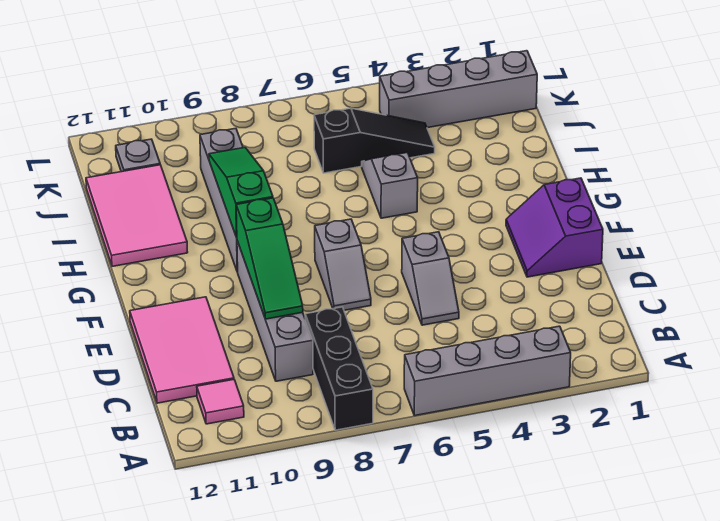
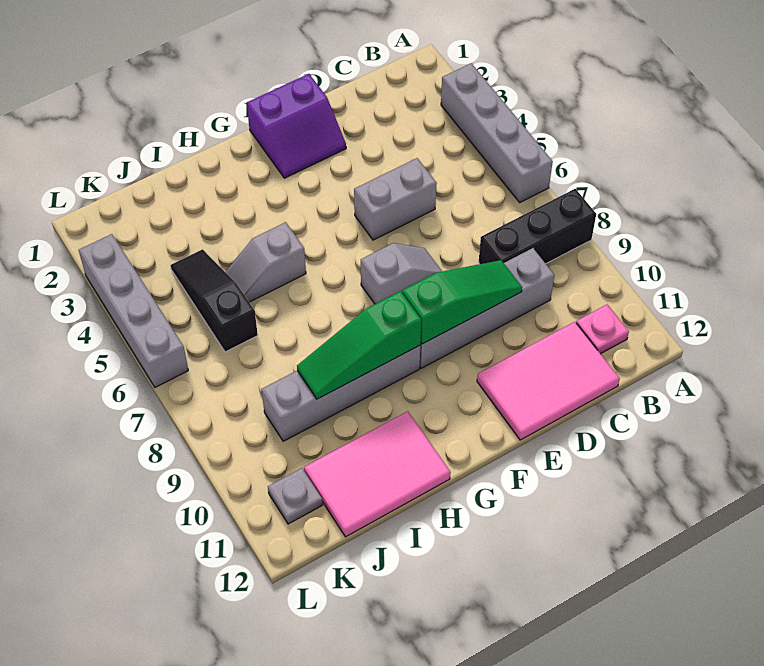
pink tile B11 level 1 -> pink plate B11 level 1
grey slope D5:E5 level 1 top E -> grey brick D5:E5 level 1
grey brick K1:K4 level 1 -> grey brick L3:L6 level 1

